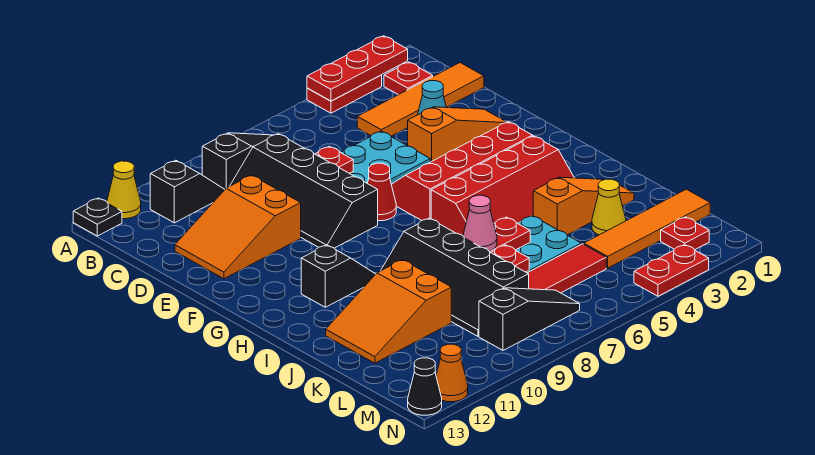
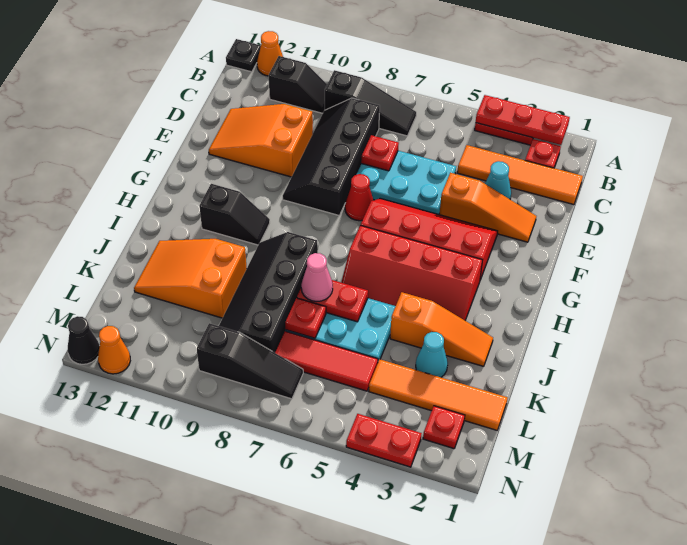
yellow cone A12 level 1 -> orange cone A12 level 1
yellow cone K3 level 1 -> cyan cone K3 level 1

